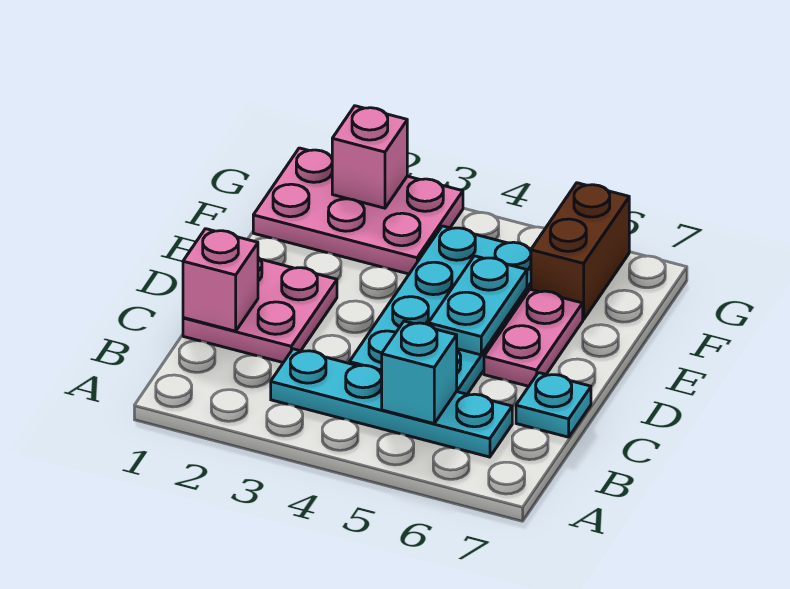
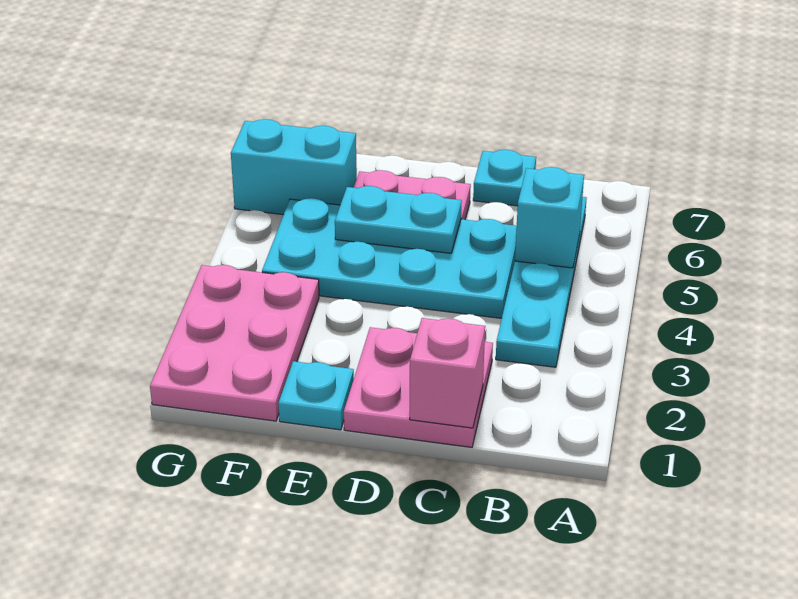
none -> cyan plate E1 level 1
brown brick F6:G6 level 1 -> cyan brick F6:G6 level 1
pink brick G2 level 2 -> none

